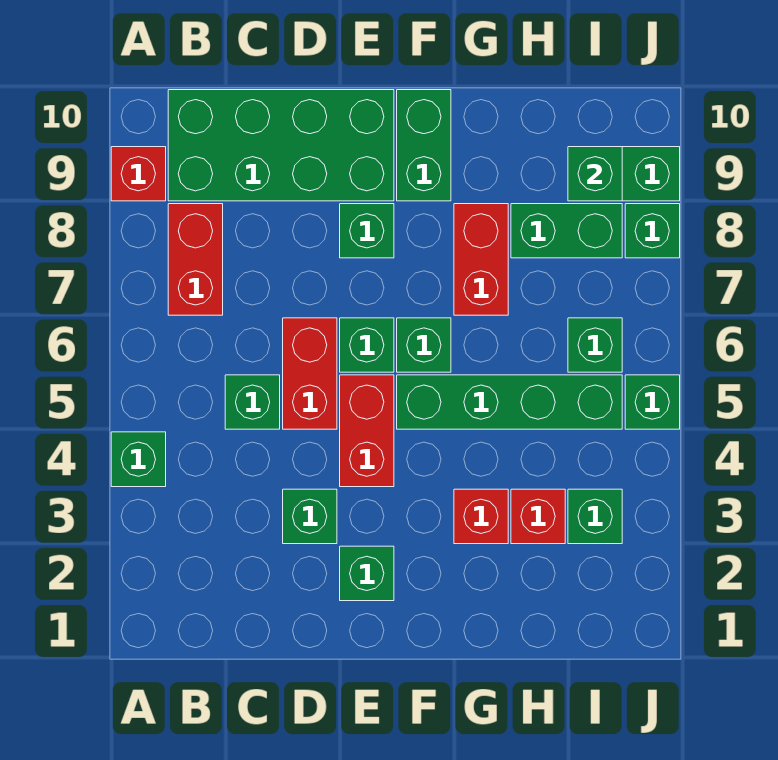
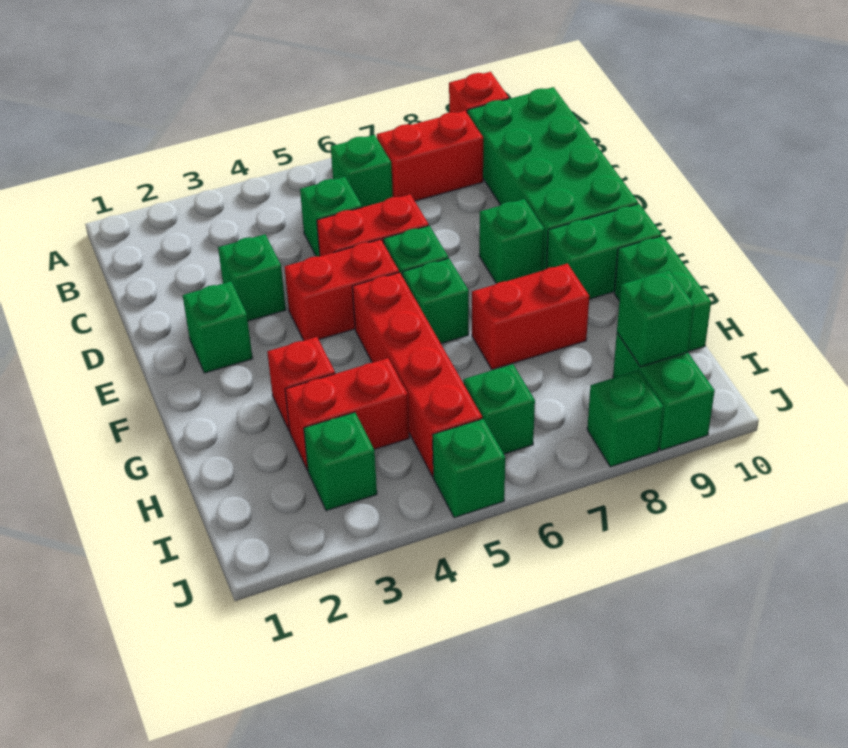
green brick A4 level 1 -> green brick B6 level 1
green brick F5:I5 level 1 -> red brick F5:I5 level 1
red brick H3 level 1 -> red brick H3:H4 level 1
green brick H8:I8 level 1 -> green brick G10:H10 level 1

